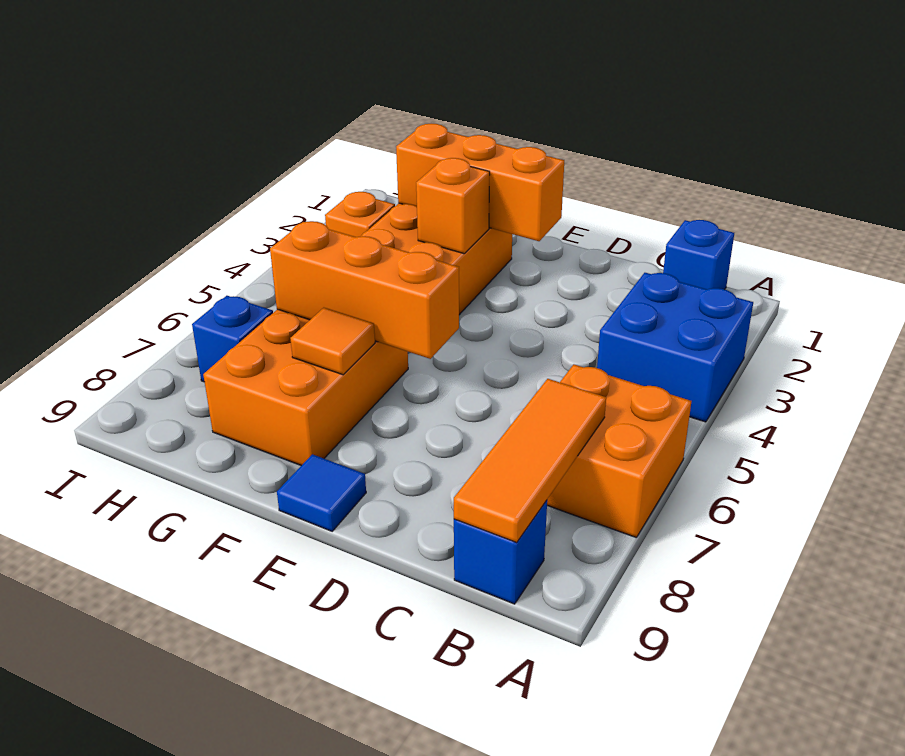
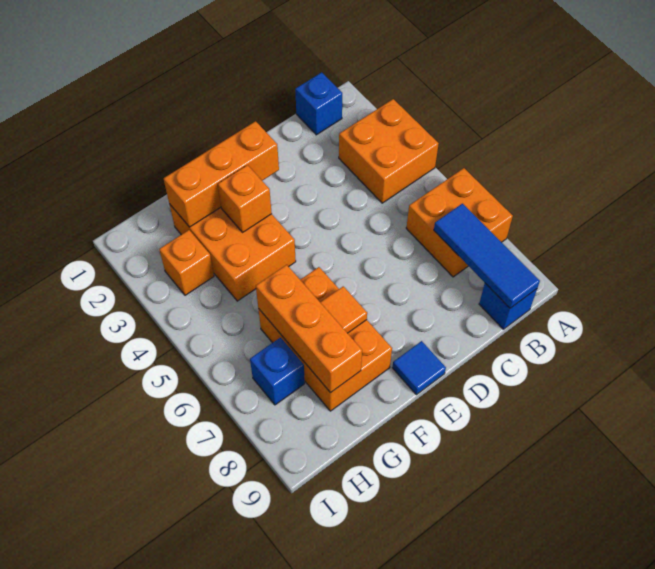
blue brick A3:B4 level 1 -> orange brick A3:B4 level 1
orange tile B7:B9 level 2 -> blue tile B7:B9 level 2
orange brick E6:G6 level 2 -> orange brick G6:G8 level 2

